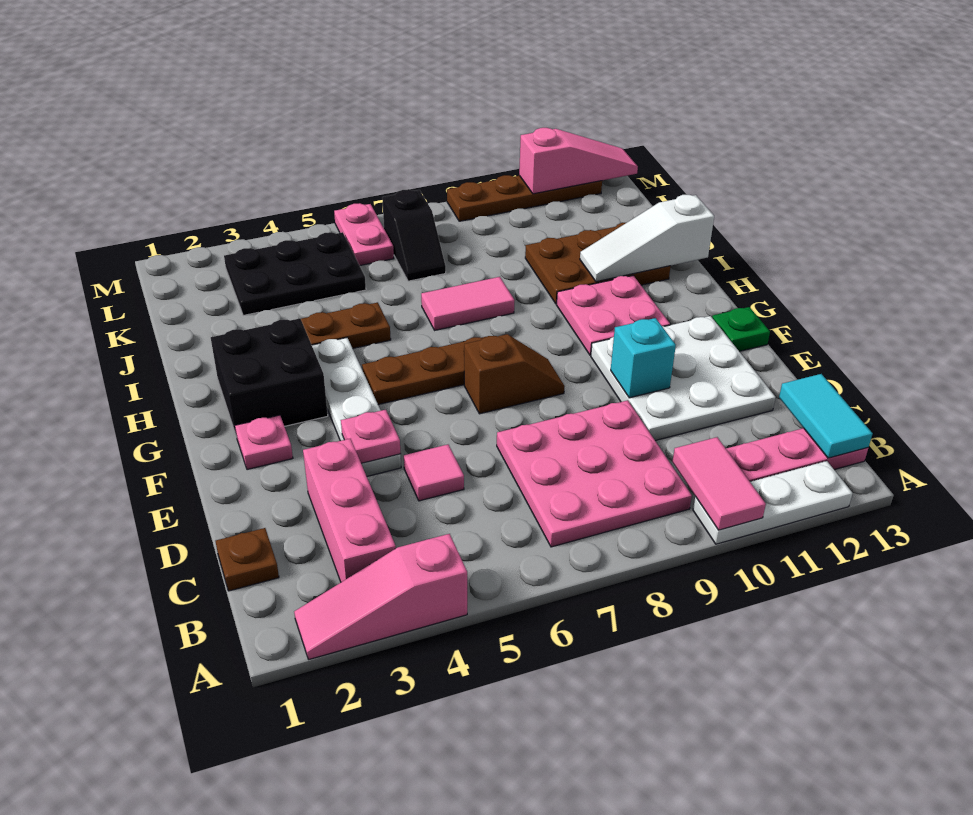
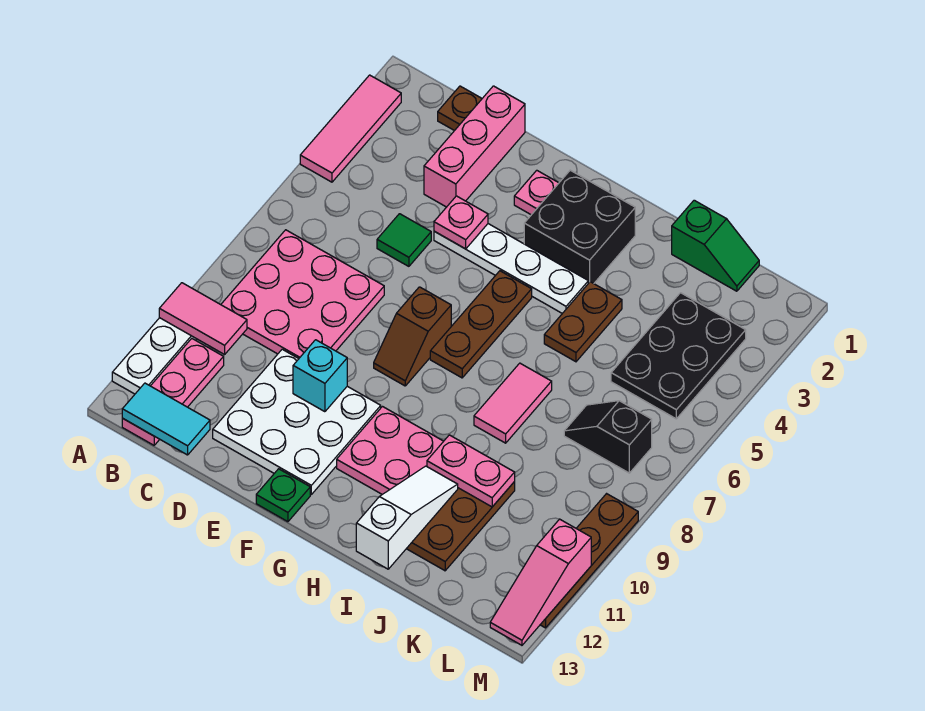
pink slope A2:A4 level 1 top 4 -> pink tile A2:A4 level 1
pink brick B3:D3 level 1 -> pink brick D1:D3 level 1
pink tile D5 level 1 -> green tile D5 level 1
none -> green slope J1:K1 level 1 top J
pink plate L6:M6 level 1 -> pink plate I10:J10 level 2

